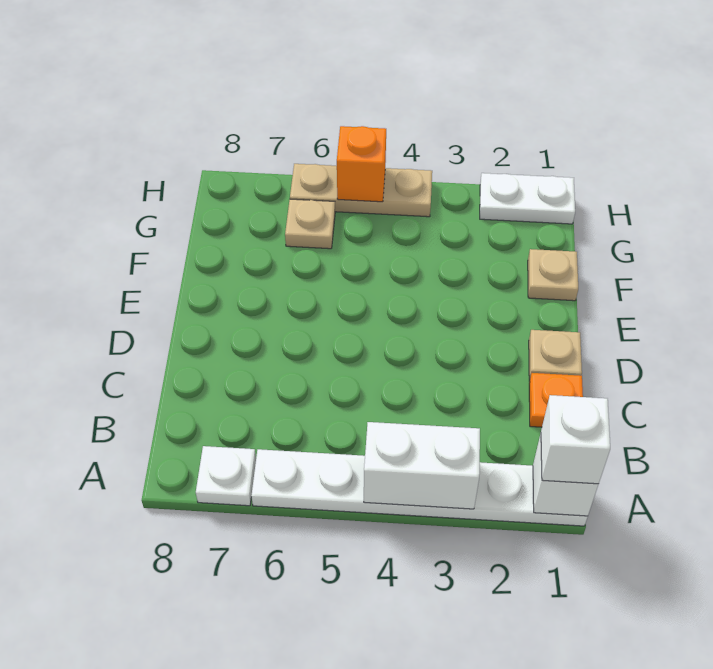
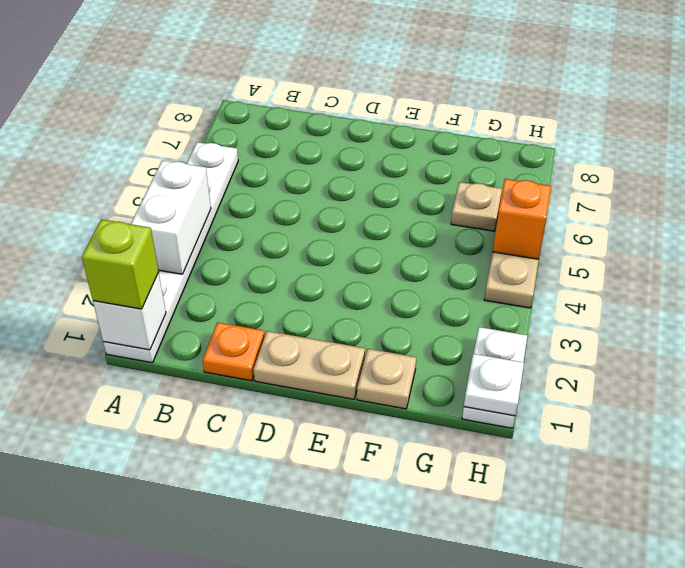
white brick A1 level 3 -> lime brick A1 level 3
white plate A7 level 1 -> white plate H1 level 2
tan plate D1 level 1 -> tan plate D1:E1 level 1

